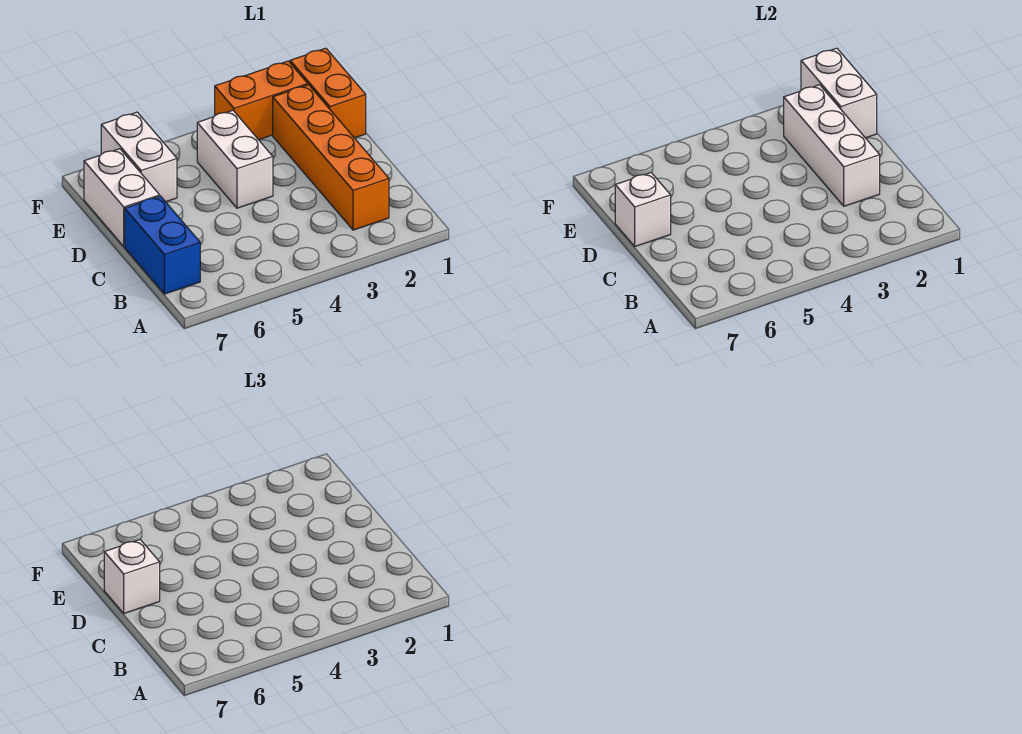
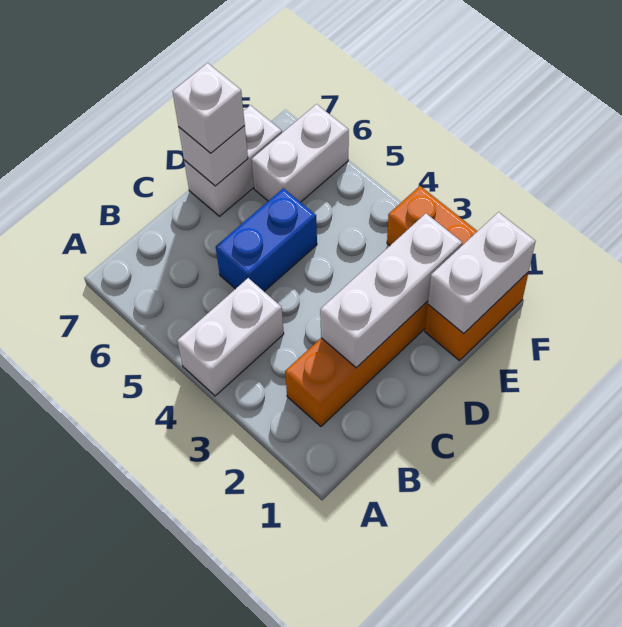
blue brick B7:C7 level 1 -> blue brick C5:D5 level 1
white brick D4:E4 level 1 -> white brick A4:B4 level 1

